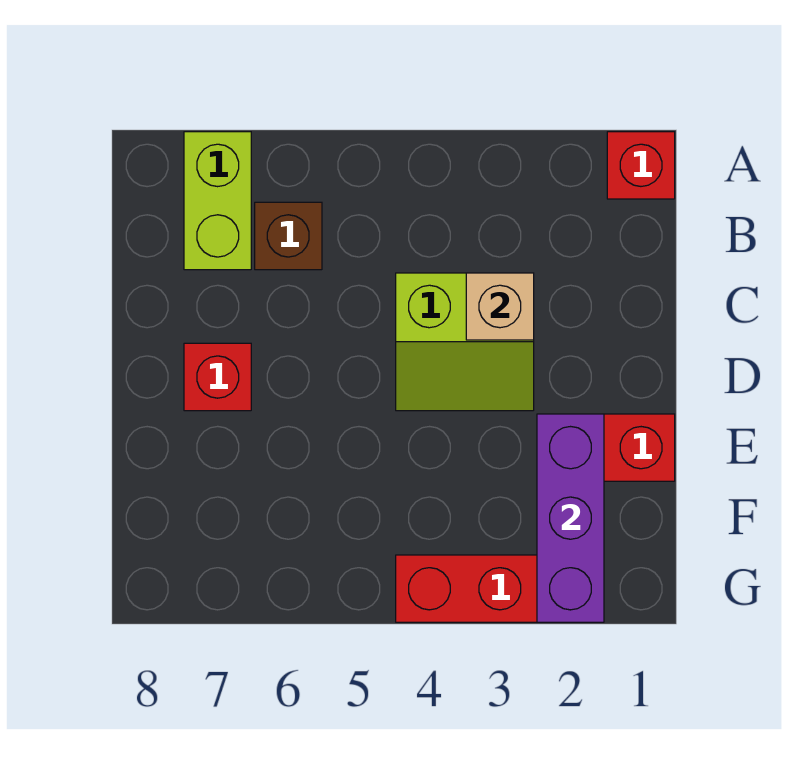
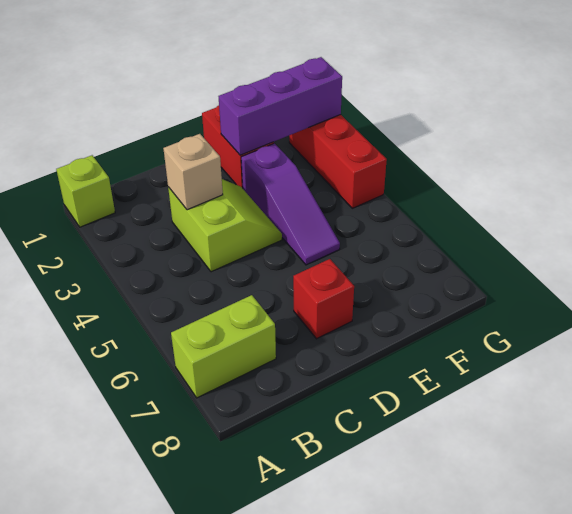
red brick A1 level 1 -> lime brick A1 level 1
brown brick B6 level 1 -> none
none -> purple slope E3:E5 level 1 top 3

